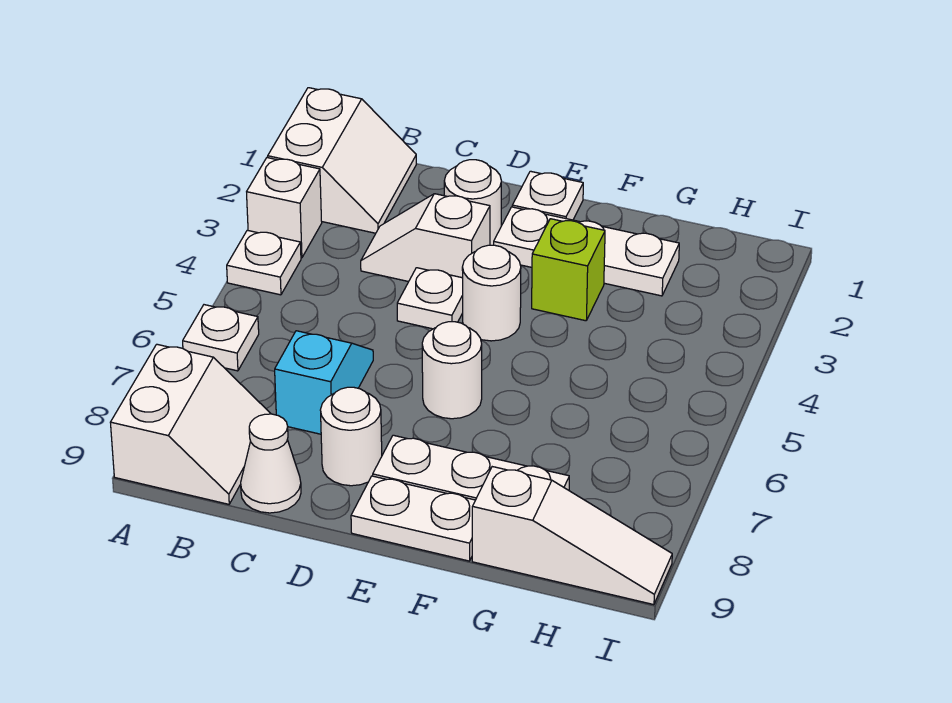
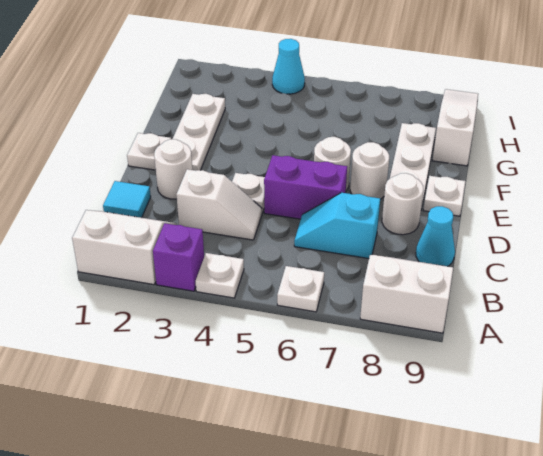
white brick A3 level 1 -> purple brick A3 level 1
none -> cyan tile C1 level 1
white slope C3:D3 level 1 top D -> white slope C3:C4 level 1 top 3
white cone C9 level 1 -> cyan cone C9 level 1
none -> purple brick D5:D6 level 1
white round brick E4 level 1 -> white round brick E7 level 1
white plate E9:F9 level 1 -> white plate E9 level 1
lime brick F3 level 1 -> none
none -> cyan cone I4 level 1

